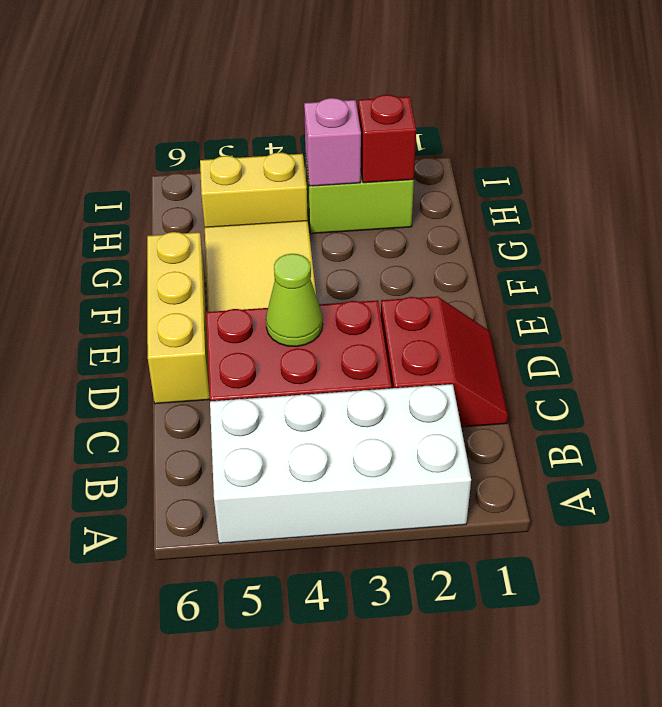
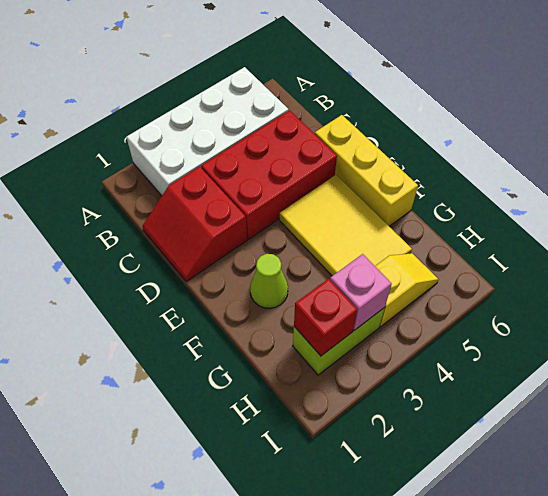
lime cone D4 level 2 -> lime cone F2 level 1
yellow brick H4:H5 level 1 -> yellow slope H4:H5 level 1 top 4

